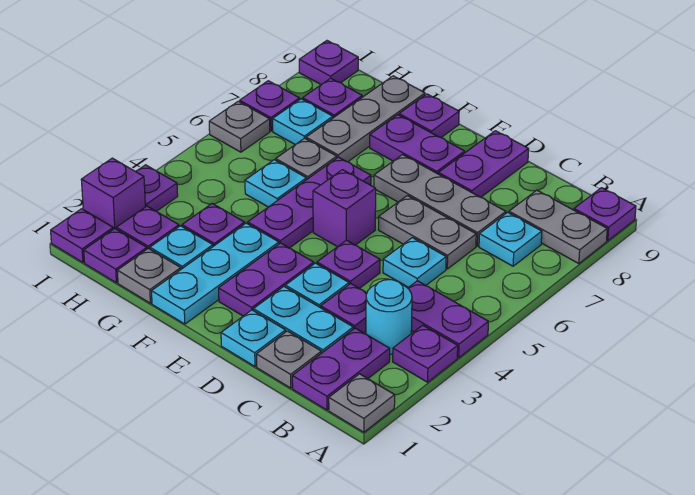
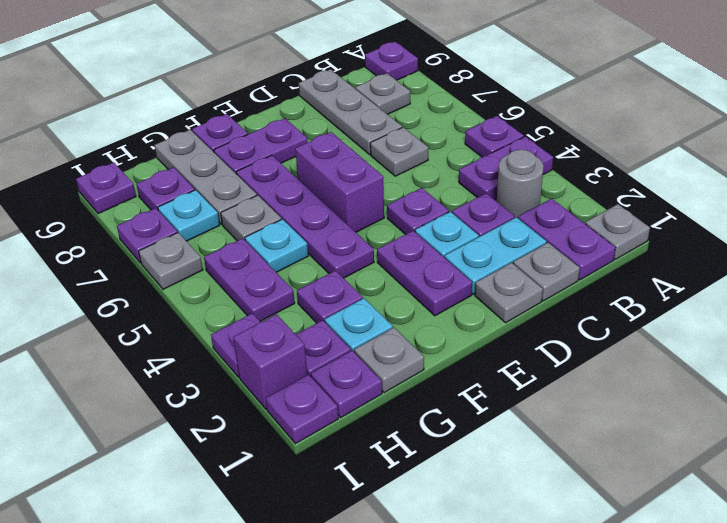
purple plate A3 level 1 -> purple plate A5 level 1
grey plate A8:B8 level 1 -> grey plate B8 level 1
cyan round brick B3 level 1 -> grey round brick B3 level 1
cyan plate B7 level 1 -> none
cyan plate C5 level 1 -> none
grey plate C6:D6 level 1 -> grey plate C6 level 1
grey plate C7:E7 level 1 -> grey plate C7:C9 level 1
cyan plate D1 level 1 -> grey plate D1 level 1
purple plate D8:D9 level 1 -> purple plate H4:H5 level 1
purple brick E5 level 1 -> purple brick E5:E6 level 1
cyan plate F1:F3 level 1 -> none
purple plate F4:F6 level 1 -> purple plate F4:F7 level 1

